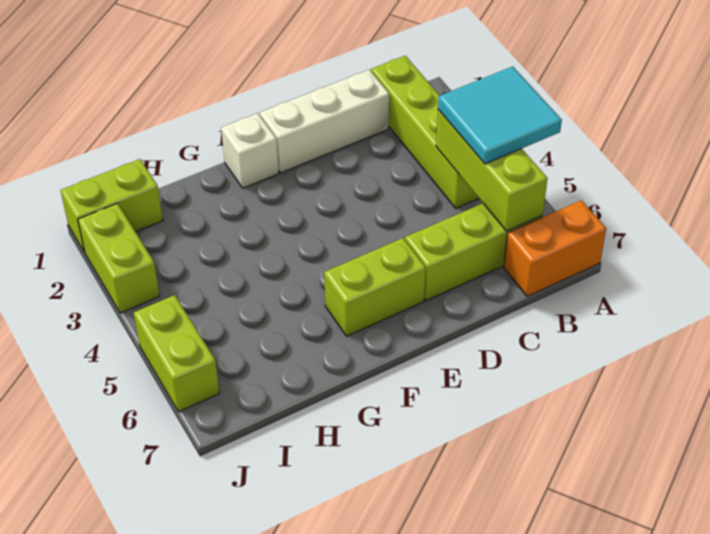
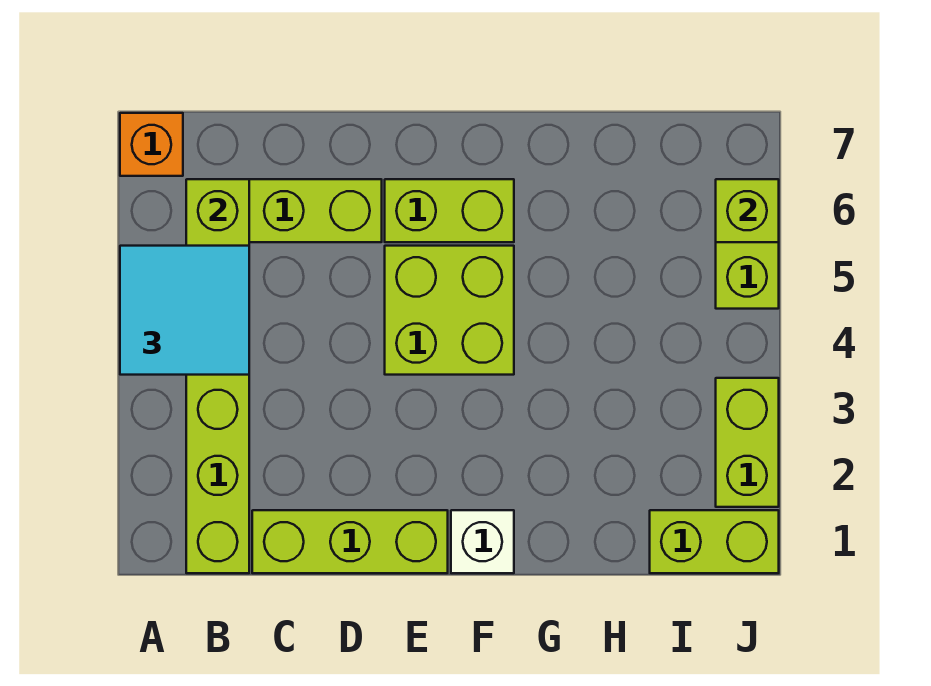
orange brick A7:B7 level 1 -> orange brick A7 level 1
white brick C1:E1 level 1 -> lime brick C1:E1 level 1
none -> lime brick E4:F5 level 1
none -> lime brick J6 level 2

